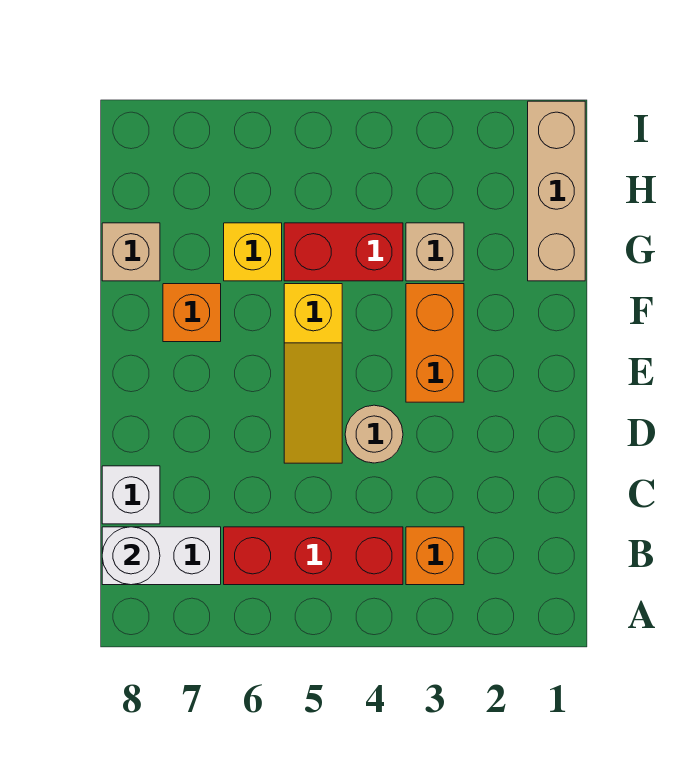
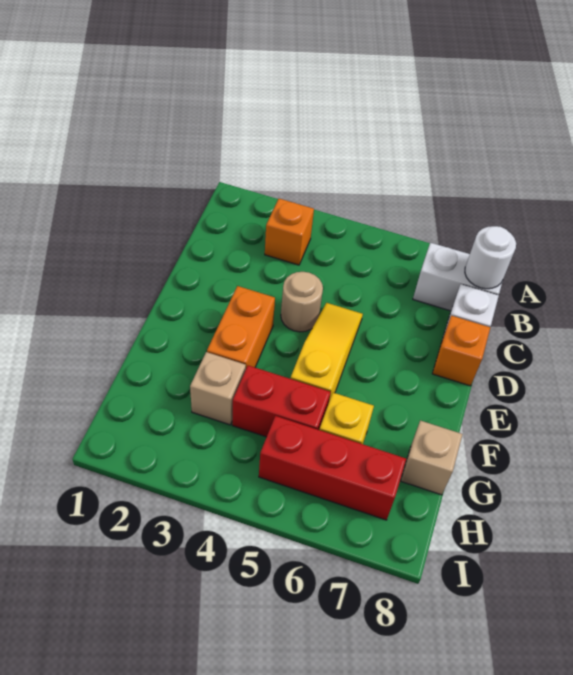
red brick B4:B6 level 1 -> red brick H5:H7 level 1
orange brick F7 level 1 -> orange brick D8 level 1
tan brick G1:I1 level 1 -> none

